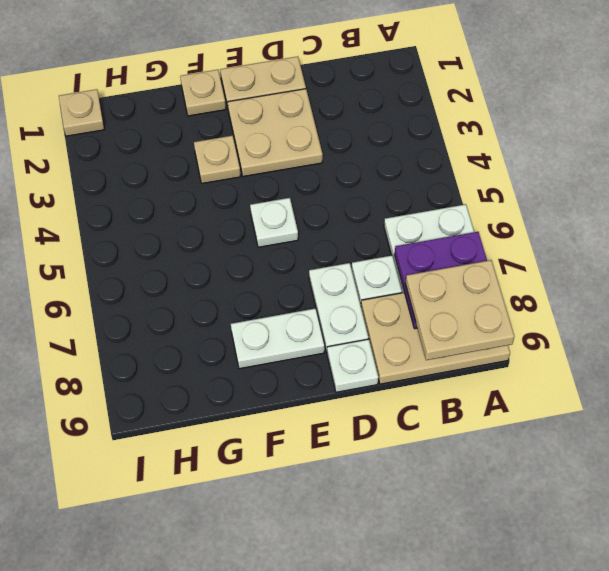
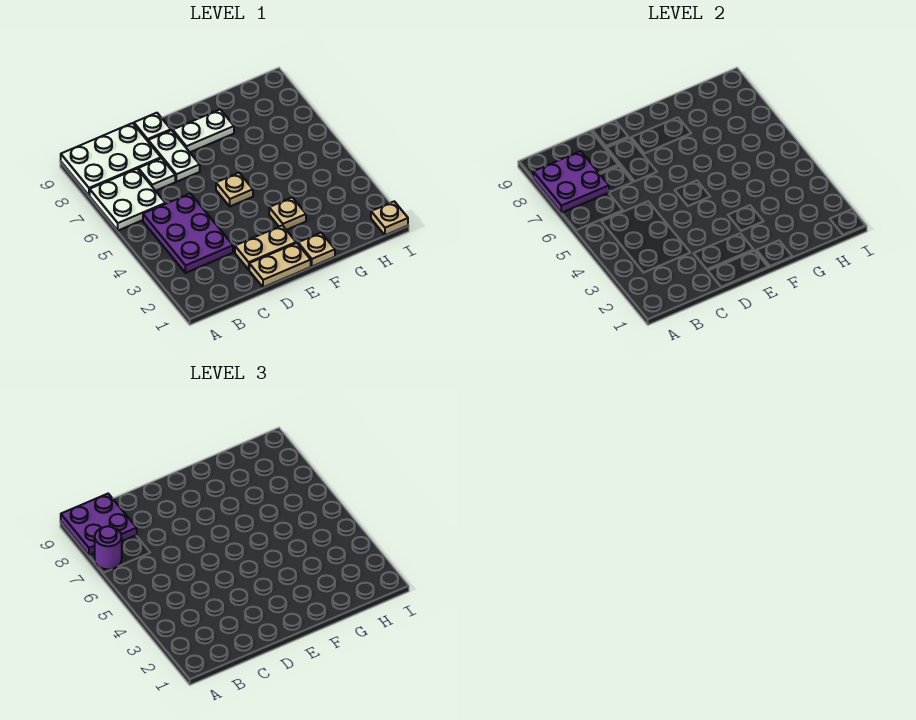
none -> purple round brick A7 level 3
tan plate A8:C9 level 1 -> white plate A8:C9 level 1
tan plate A8:B9 level 3 -> purple plate A8:B9 level 3
none -> purple plate B3:C5 level 1
tan plate D2:E3 level 1 -> tan plate D2:E2 level 1
white plate E5 level 1 -> tan plate E5 level 1

